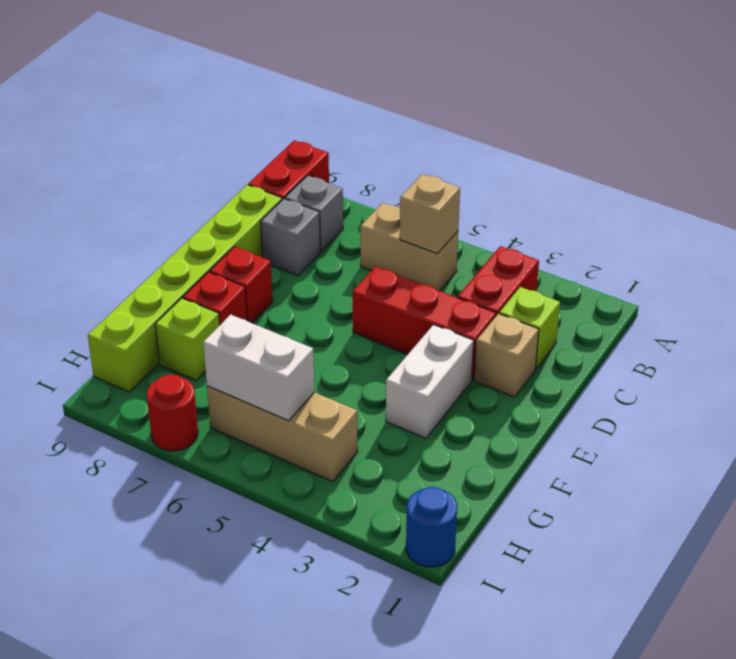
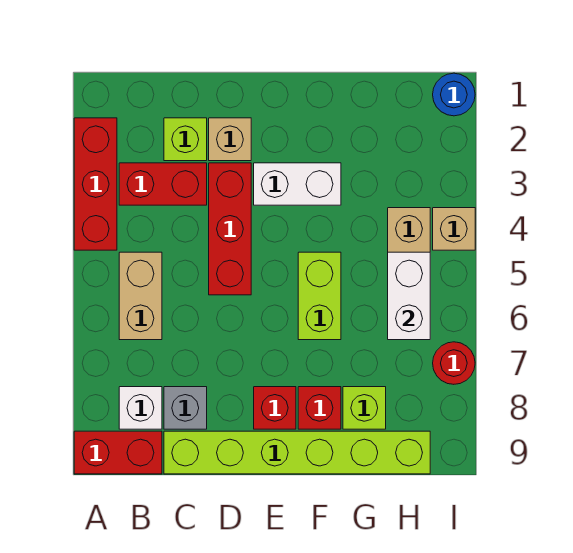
none -> red brick A2:A4 level 1
tan brick B5 level 2 -> tan brick I4 level 1
grey brick B8 level 1 -> white brick B8 level 1
none -> lime brick F5:F6 level 1

